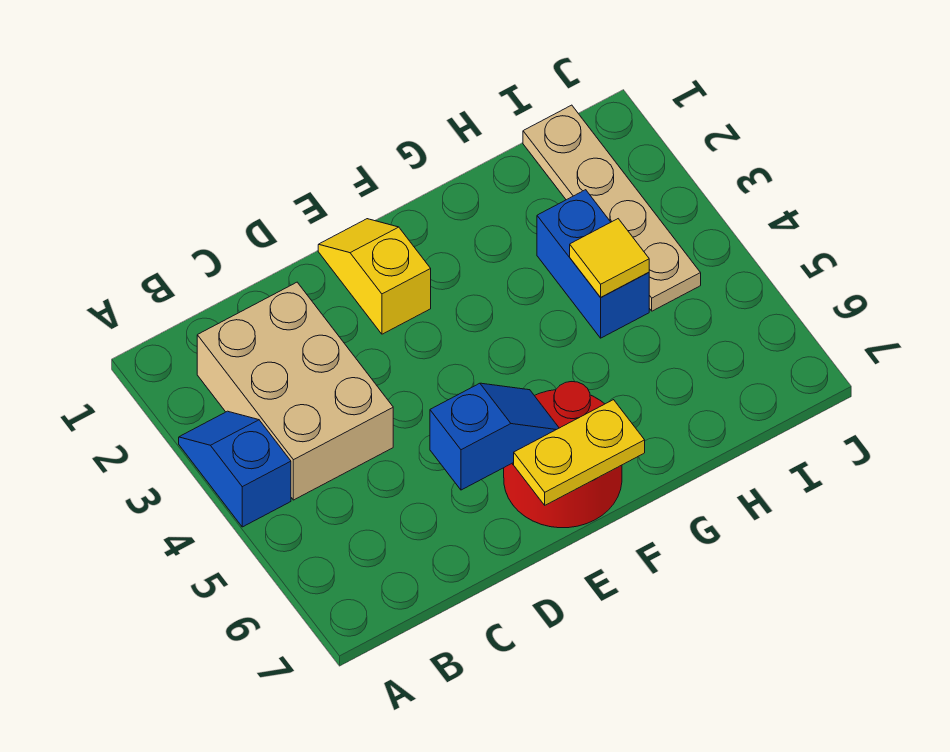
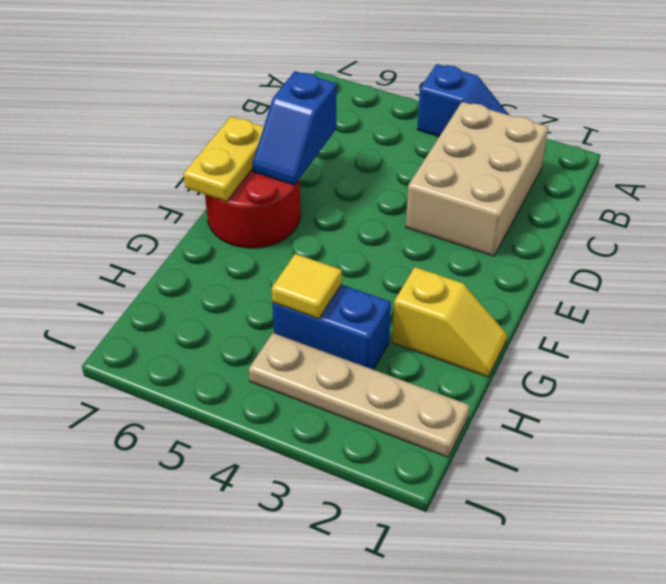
tan brick B2:C4 level 1 -> tan brick B2:D3 level 1
yellow slope E1:E2 level 1 top 2 -> yellow slope G1:G2 level 1 top 2

